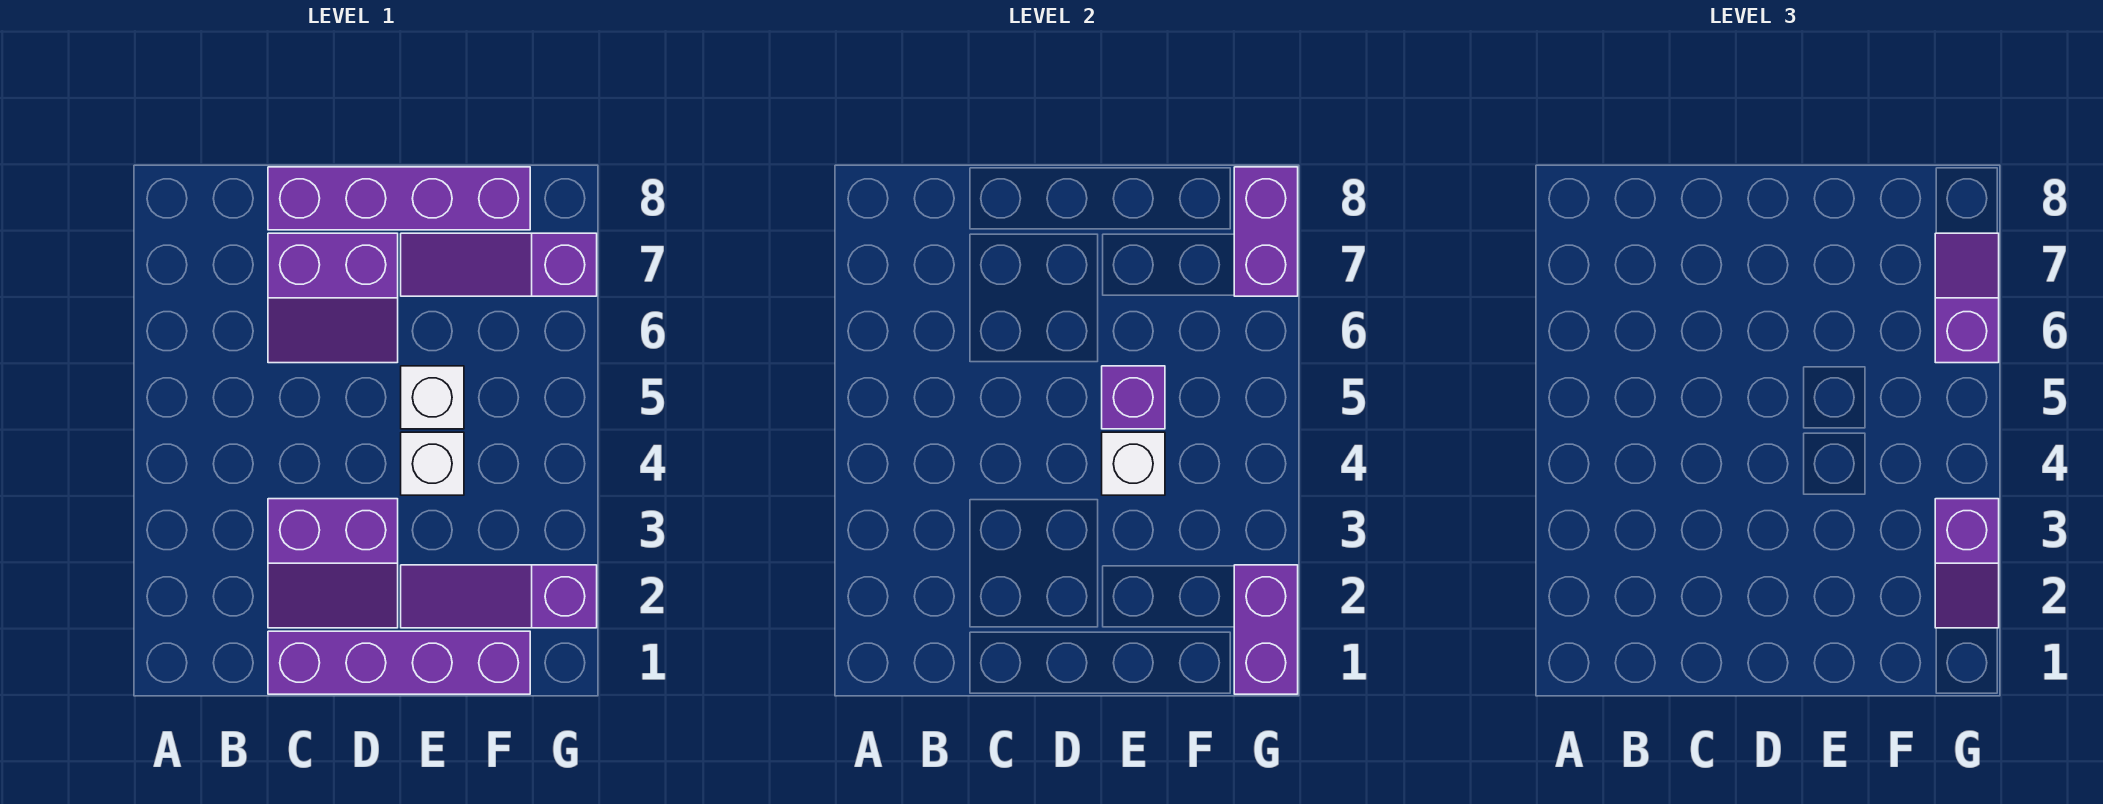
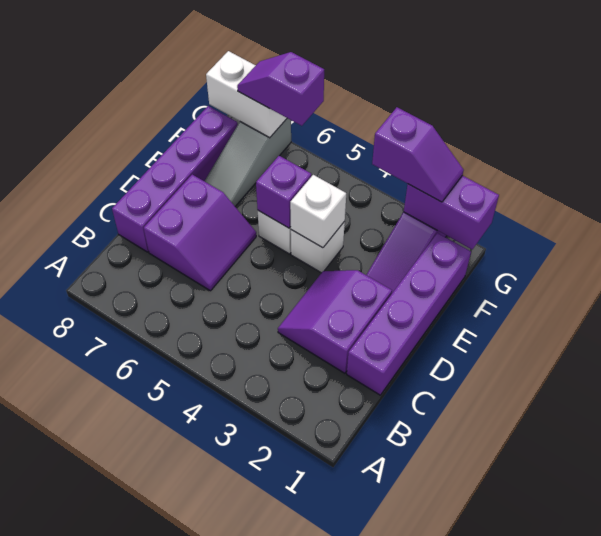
purple slope C2:D3 level 1 top 3 -> purple slope C2:D3 level 1 top 2
purple slope E7:G7 level 1 top G -> grey slope E7:G7 level 1 top G
purple brick G7:G8 level 2 -> white brick G7:G8 level 2

